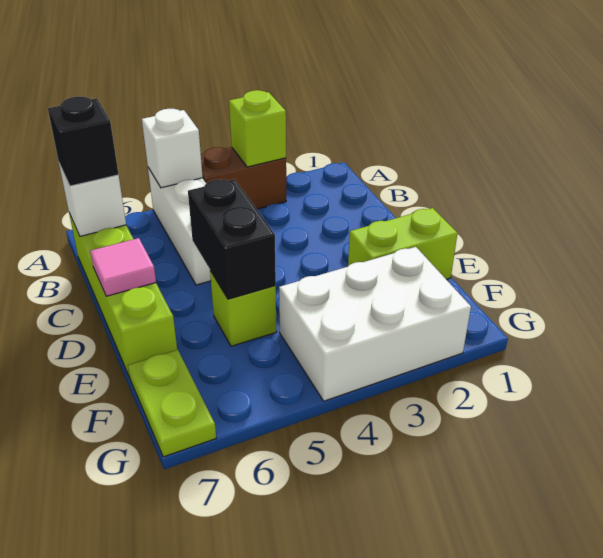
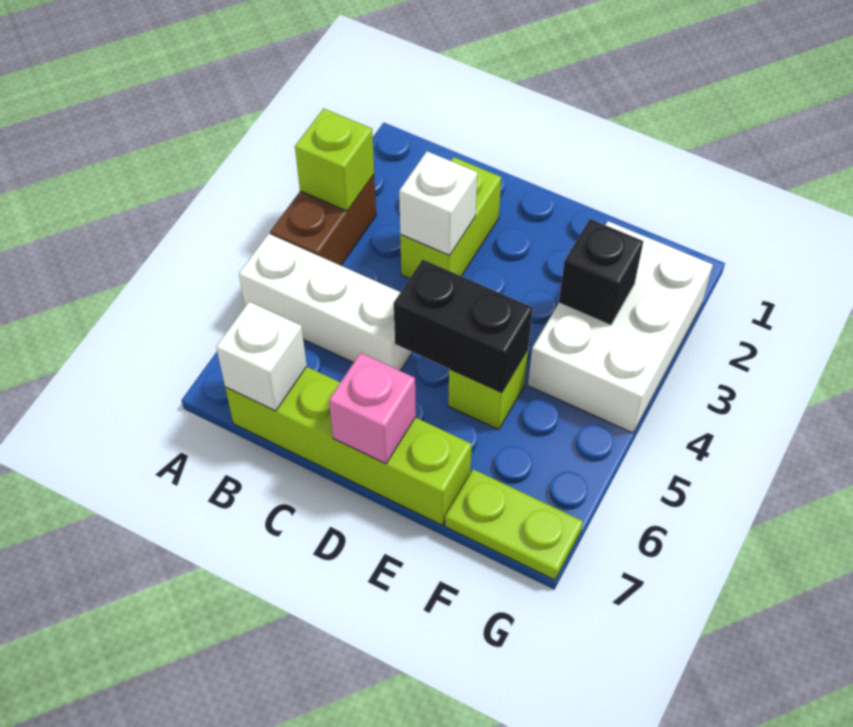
white brick A5 level 2 -> white brick C3 level 2
black brick B7 level 3 -> black brick F3 level 2
pink tile D7 level 2 -> pink brick D7 level 2
lime brick E1:E2 level 1 -> lime brick C2:C3 level 1

